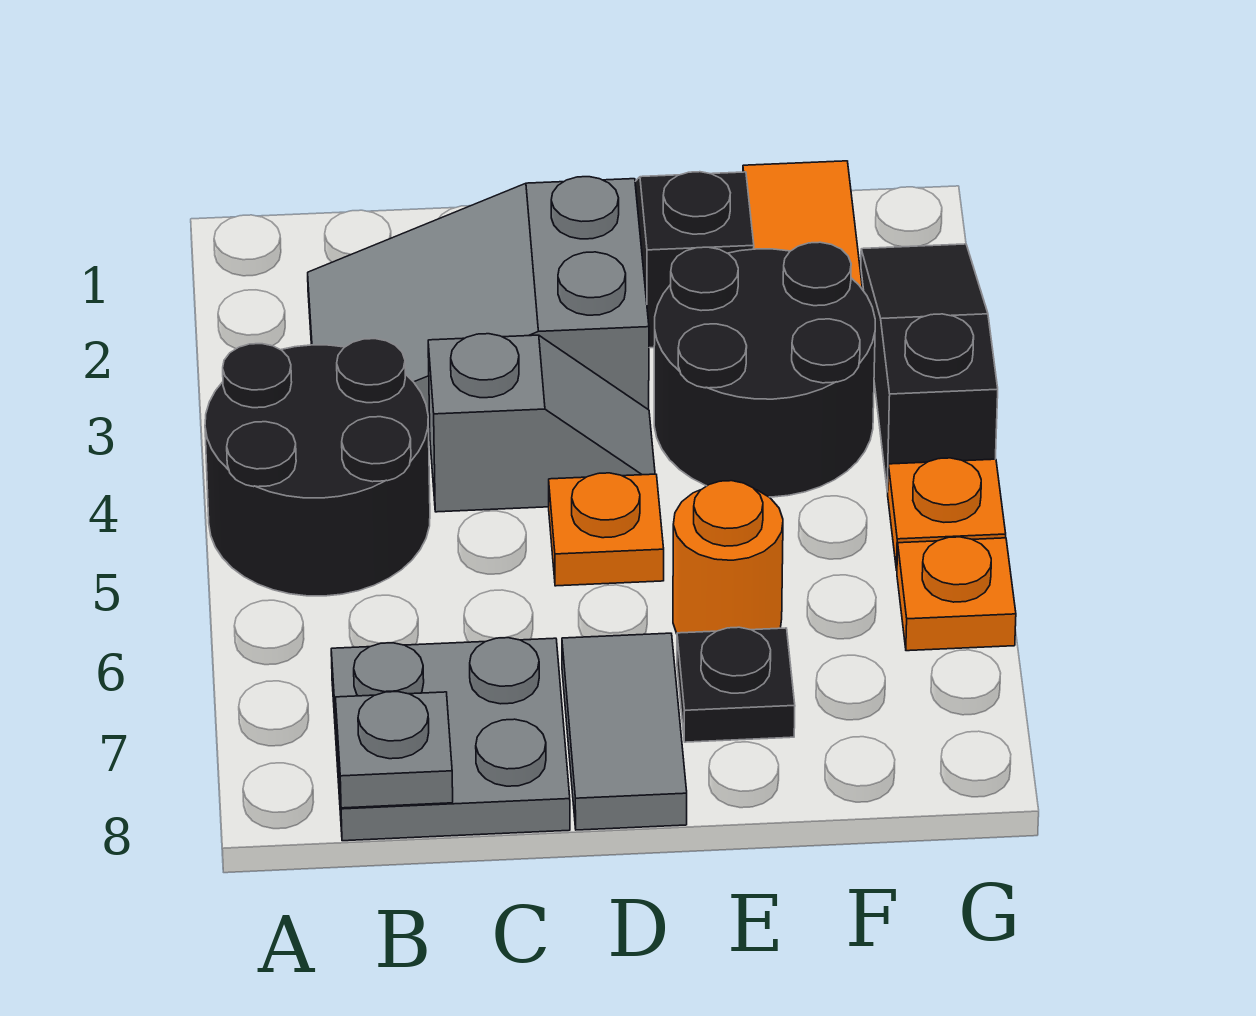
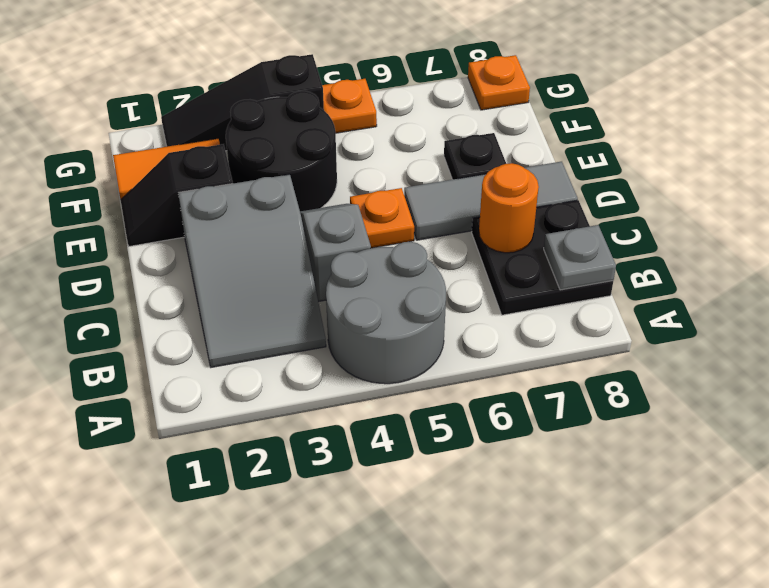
black round brick A4:B5 level 1 -> grey round brick A4:B5 level 1
grey plate B7:C8 level 1 -> black plate B7:C8 level 1
grey tile D7:D8 level 1 -> grey tile D6:D8 level 1
orange round brick E6 level 1 -> orange round brick C7 level 2
orange plate G6 level 1 -> orange plate G8 level 1

